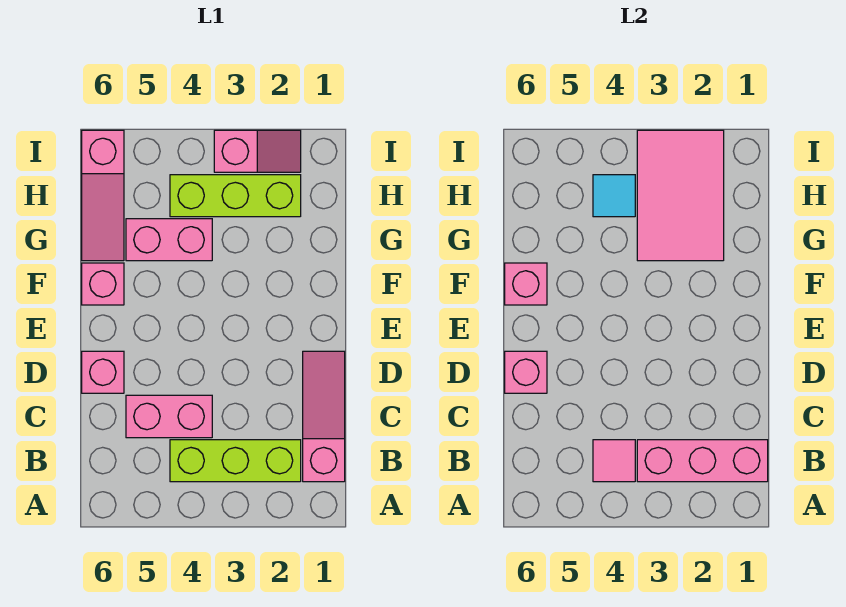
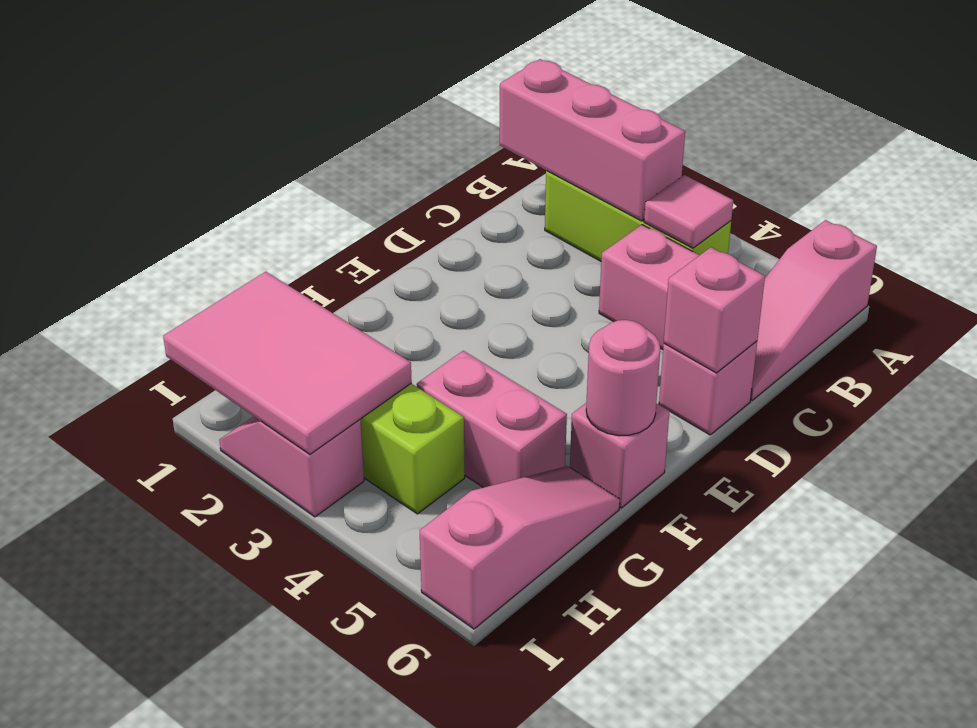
pink slope B1:D1 level 1 top B -> pink slope A6:C6 level 1 top A
pink brick F6 level 2 -> pink round brick F6 level 2
pink tile G2:I3 level 2 -> pink tile H1:I3 level 2
cyan tile H4 level 2 -> none

